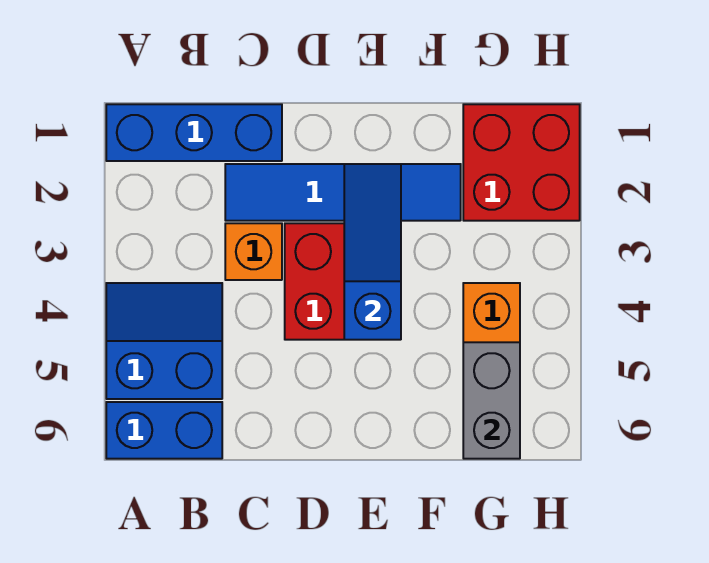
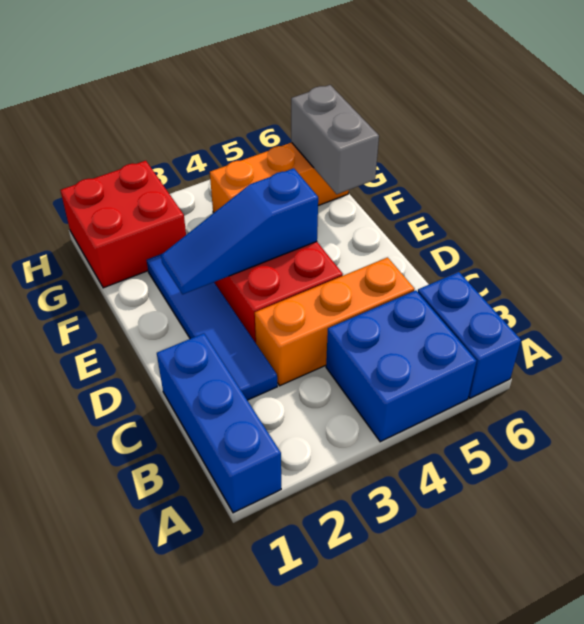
blue slope A4:B5 level 1 top 5 -> blue brick A4:B5 level 1
orange brick C3 level 1 -> orange brick C3:C5 level 1
grey brick G5:G6 level 2 -> grey brick F6:G6 level 2

